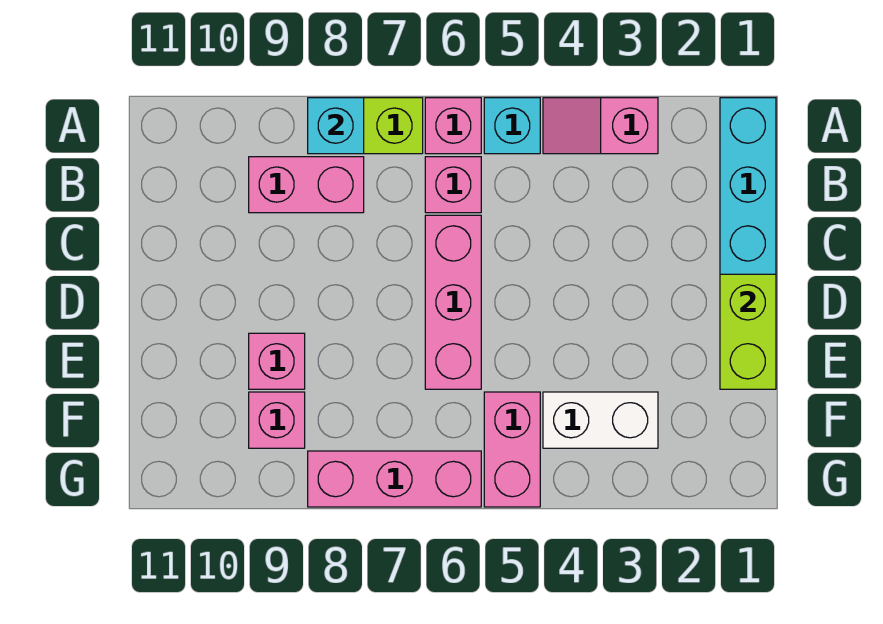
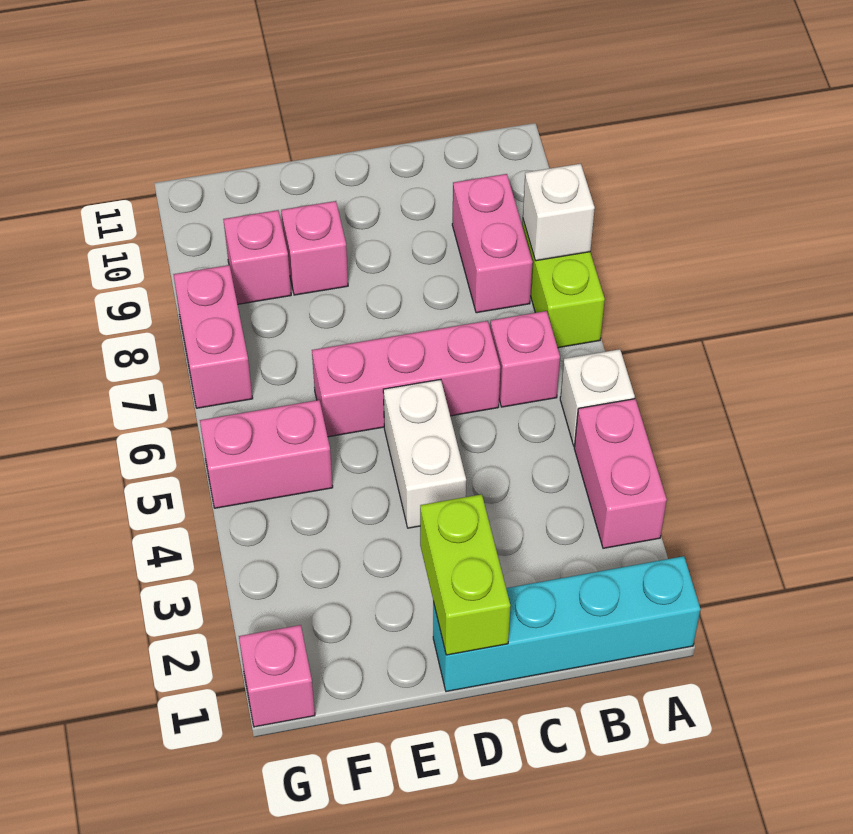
pink slope A3:A4 level 1 top 3 -> pink brick A3:A4 level 1
cyan brick A5 level 1 -> white brick A5 level 1
pink brick A6 level 1 -> pink brick G1 level 1
cyan brick A8 level 2 -> white brick A8 level 2
lime brick D1:E1 level 2 -> lime brick D1:D2 level 2
white brick F3:F4 level 1 -> white brick D4:D5 level 1
pink brick G6:G8 level 1 -> pink brick G7:G8 level 1

